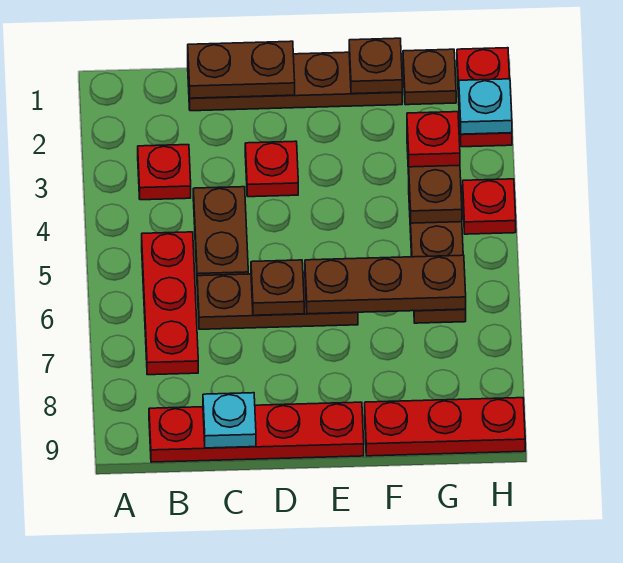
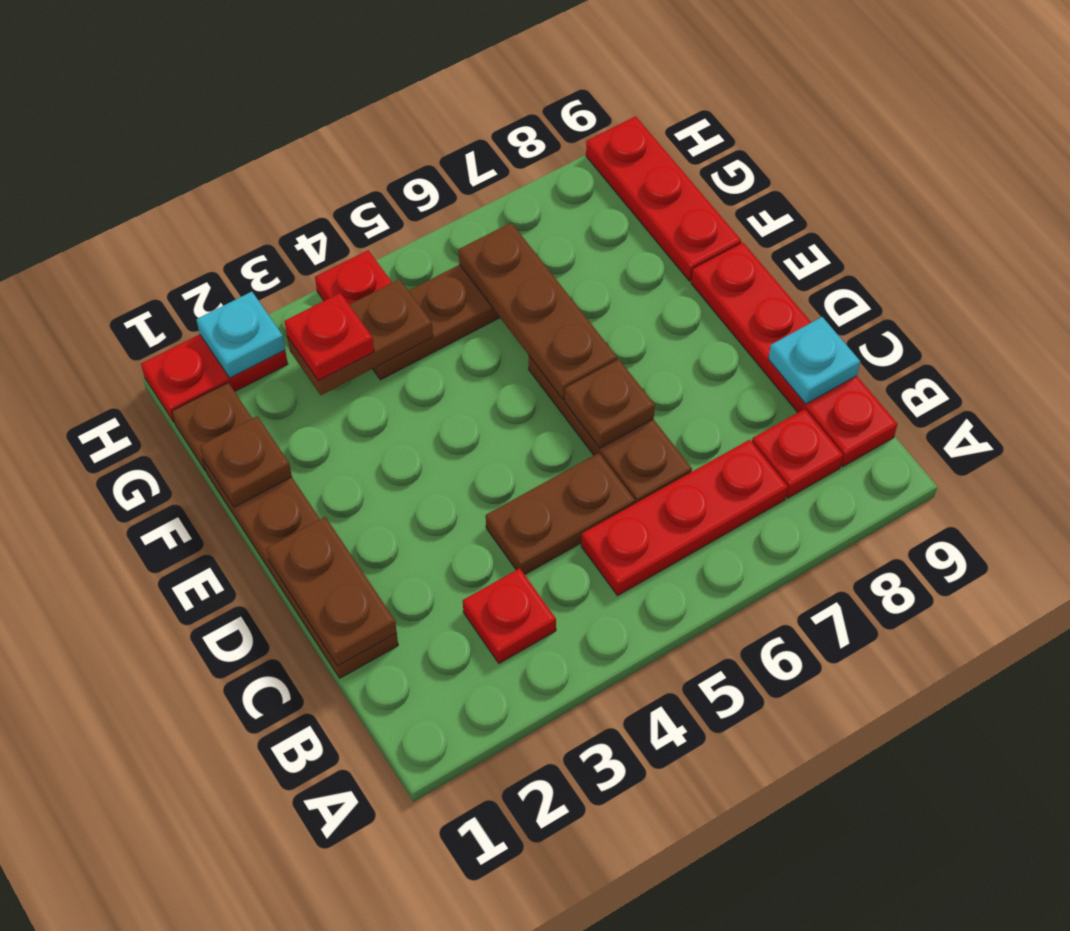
red plate D3 level 1 -> red plate B8 level 1

